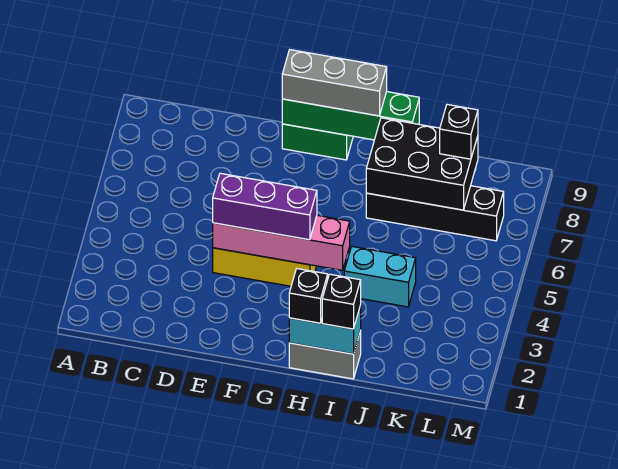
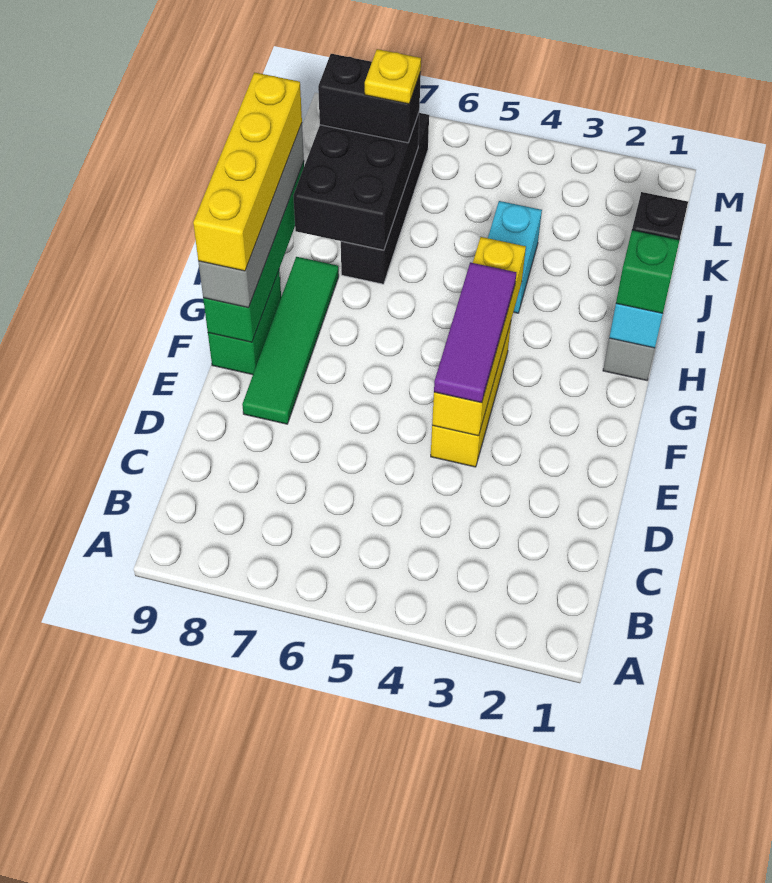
pink brick E4:H4 level 2 -> yellow brick E4:H4 level 2
purple brick E4:G4 level 3 -> purple tile E4:G4 level 3
none -> green tile E8:H8 level 1
grey brick F9:H9 level 3 -> grey brick F9:I9 level 3
none -> yellow brick F9:I9 level 4
black brick H1 level 3 -> green brick H1 level 3
none -> yellow plate K7 level 4
black brick K8 level 3 -> black brick K7:K8 level 3

